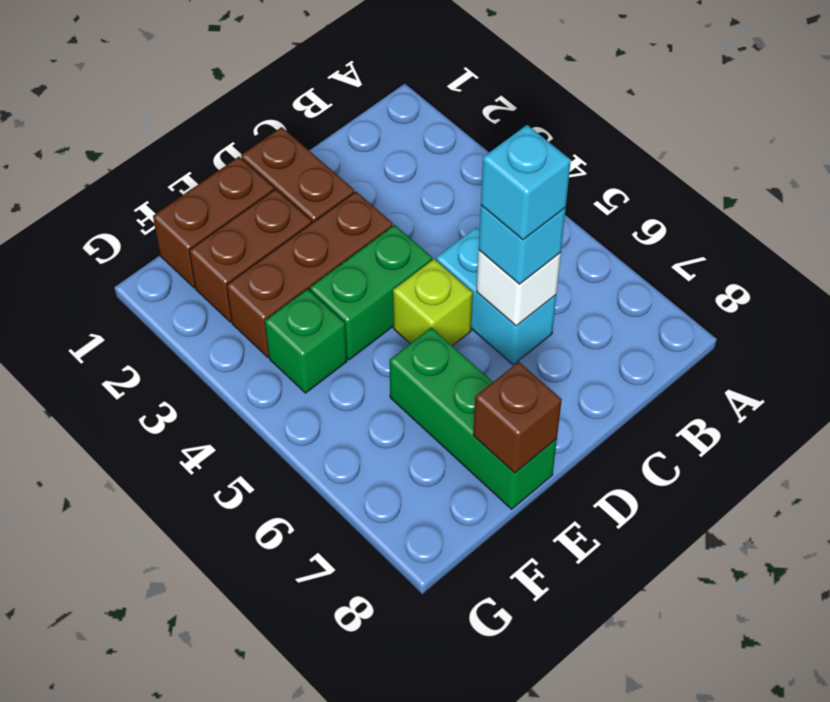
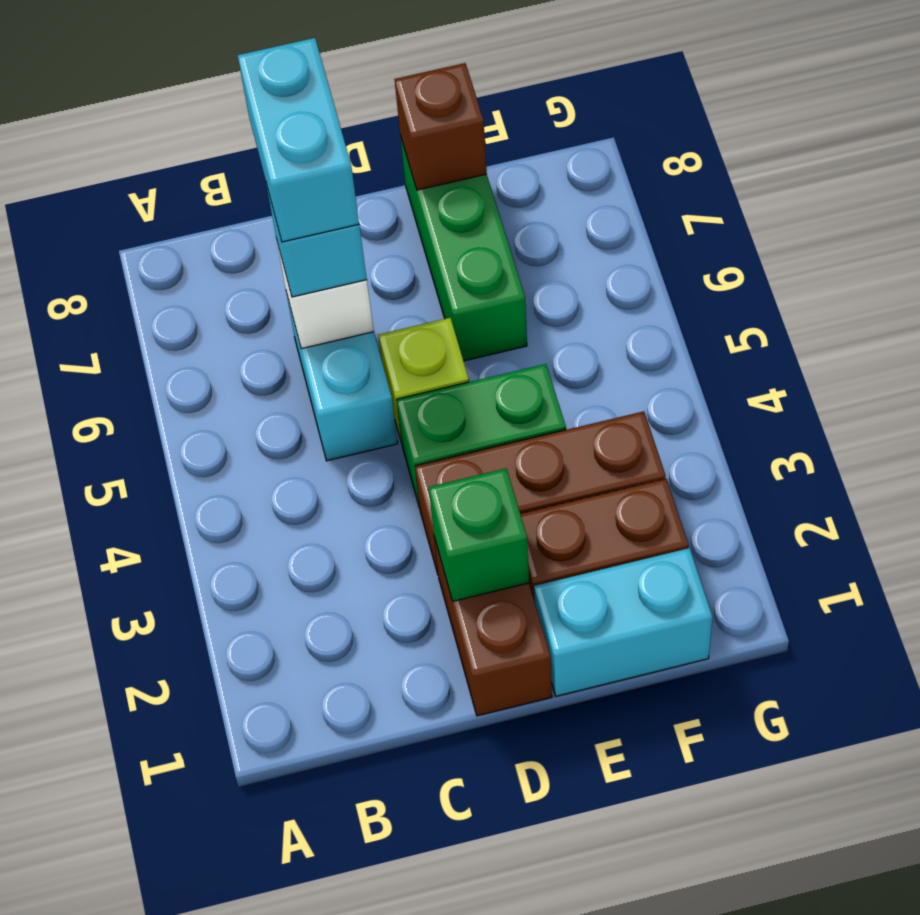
cyan brick C6 level 4 -> cyan brick C6:C7 level 4
brown brick E1:F1 level 1 -> cyan brick E1:F1 level 1
green brick F4 level 1 -> green brick D2 level 2

